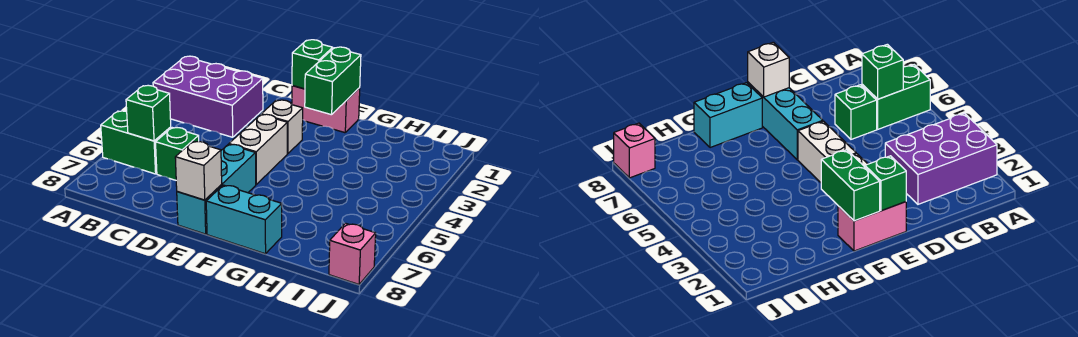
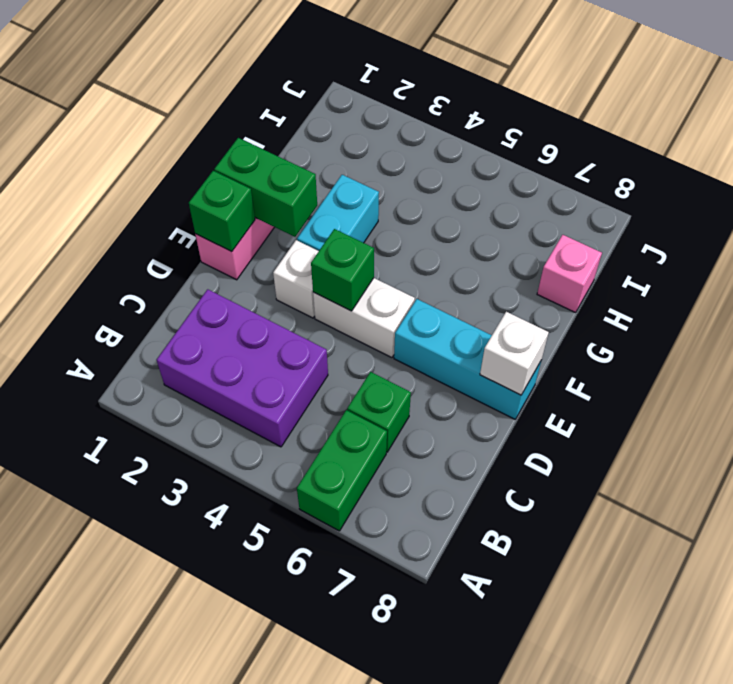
purple brick A2:C3 level 1 -> purple brick B2:C4 level 1
green brick B6 level 2 -> green brick E4 level 2
cyan brick F8:G8 level 1 -> cyan brick F3:G3 level 1
pink brick J8 level 1 -> pink brick H8 level 1

